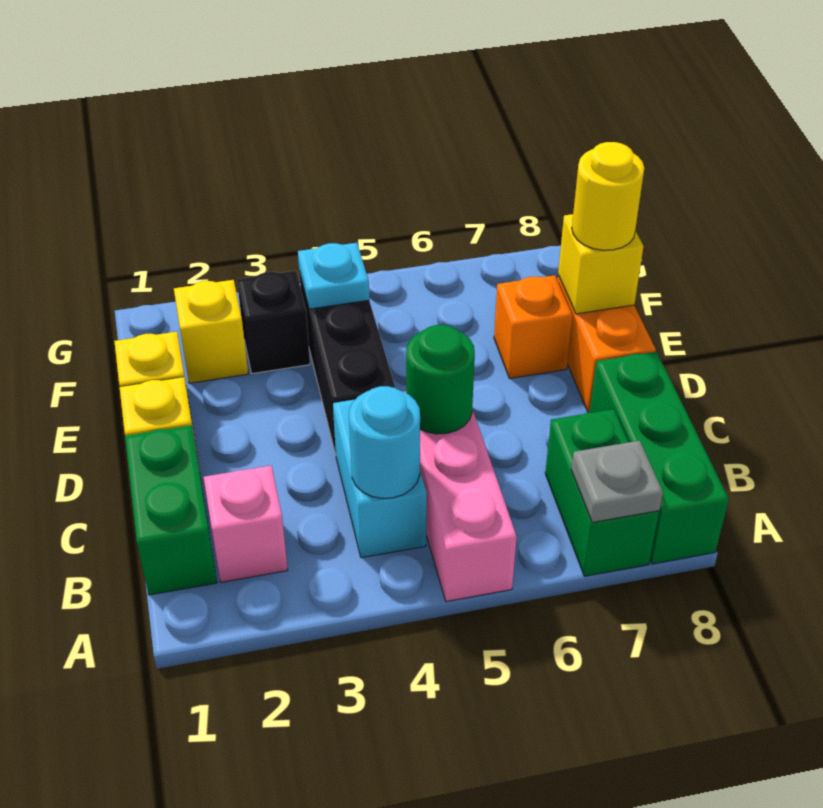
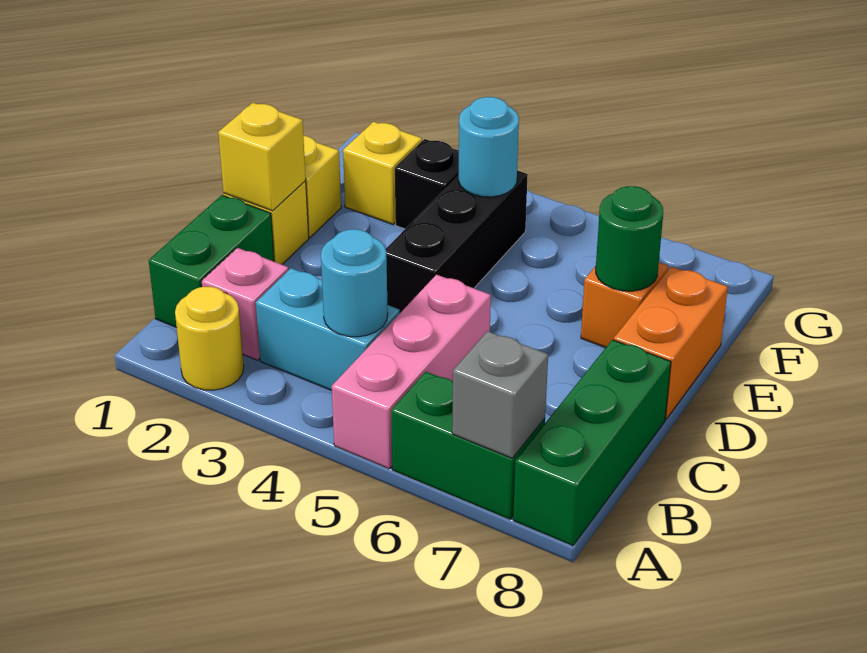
green brick A7:B7 level 1 -> green brick A6:A7 level 1
grey plate A7 level 2 -> grey brick A7 level 2
cyan brick B4:C4 level 1 -> cyan brick B3:B4 level 1
green round brick C5 level 2 -> green round brick E7 level 2
yellow brick E8 level 2 -> yellow brick D1 level 2
yellow round brick E8 level 3 -> yellow round brick A2 level 1
cyan plate F4 level 2 -> cyan round brick F4 level 2

